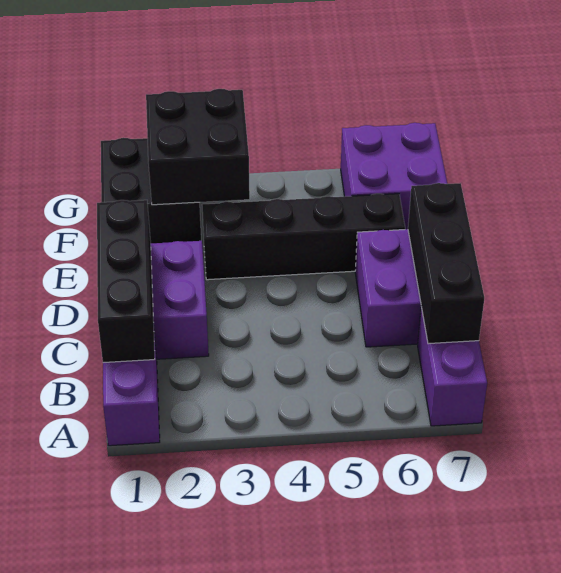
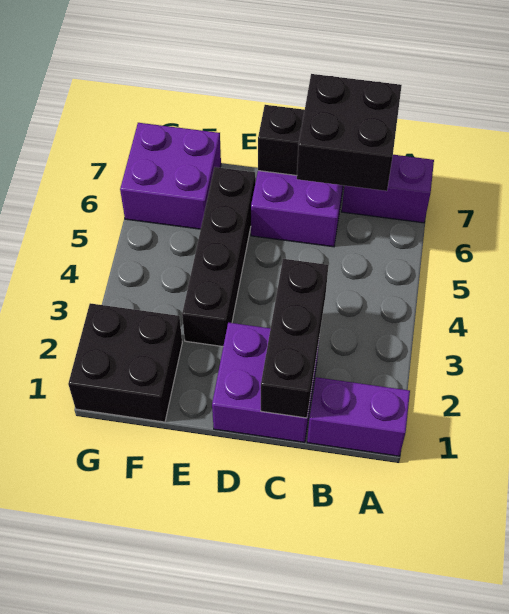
black brick B1:D1 level 2 -> black brick C1:C3 level 2
black brick F2:G3 level 2 -> black brick B6:C7 level 3

